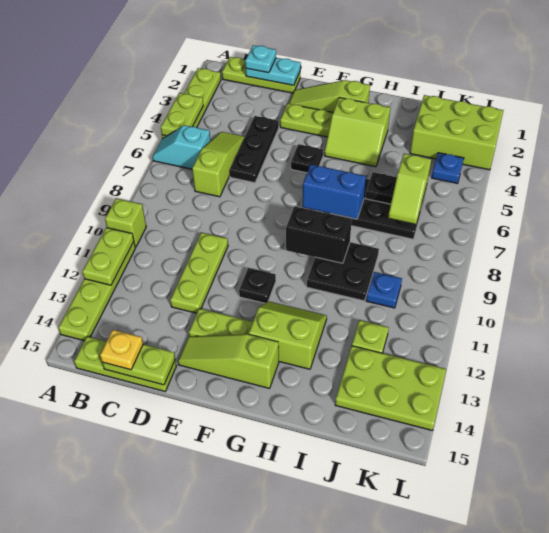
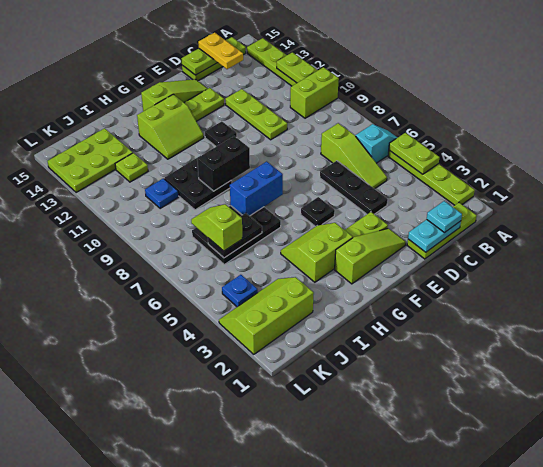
lime brick A10 level 1 -> lime brick A10:B10 level 1
yellow plate C15 level 3 -> yellow plate C14:C15 level 3
lime brick J2:L3 level 1 -> lime slope J2:L3 level 1 top 2

